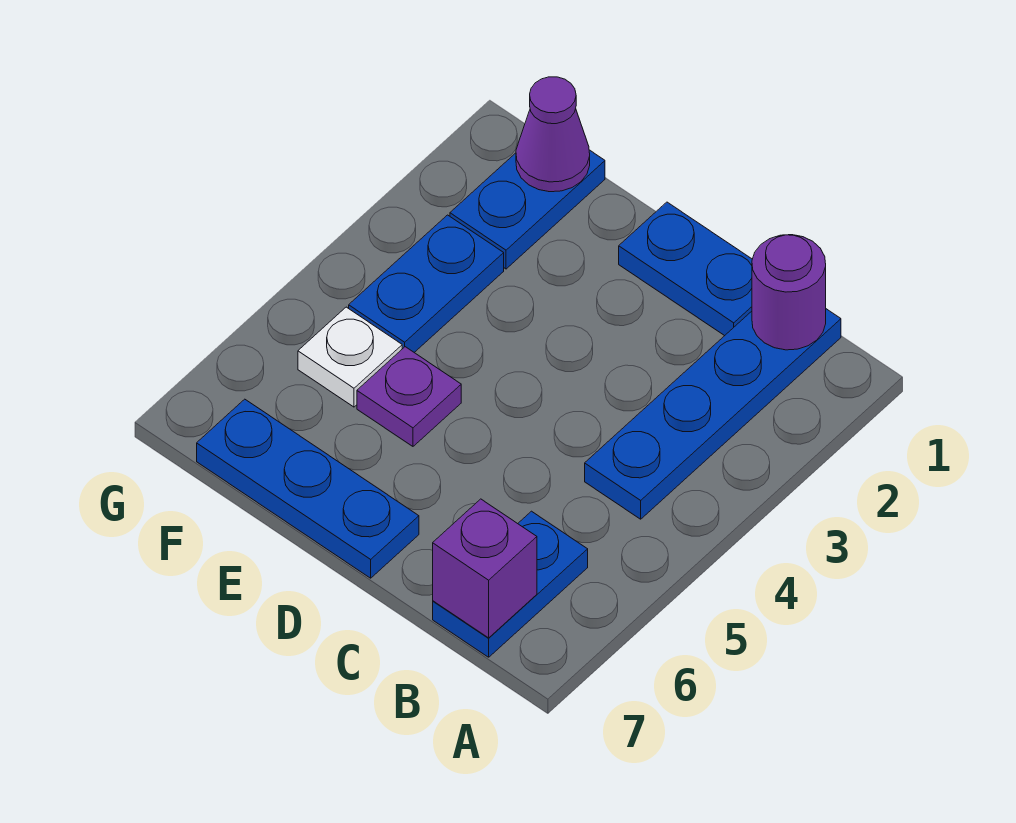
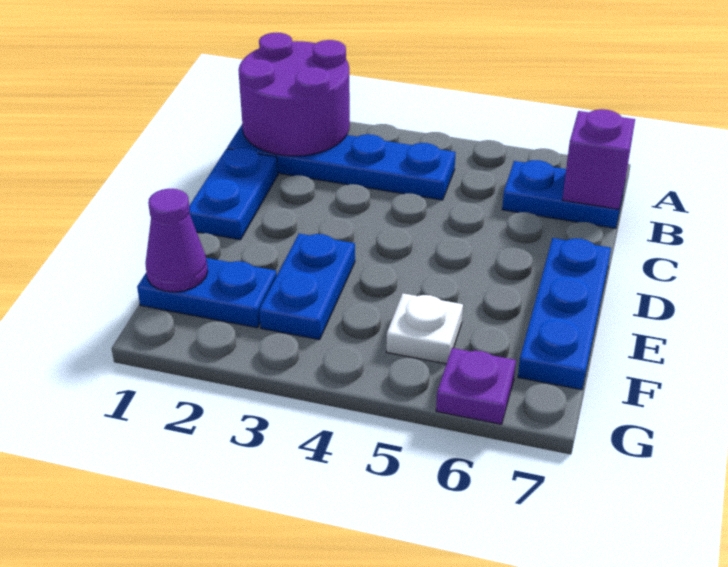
purple round brick B1 level 2 -> purple round brick A1:B2 level 2
purple plate E5 level 1 -> purple plate G6 level 1
blue plate F3:F4 level 1 -> blue plate E3:F3 level 1

